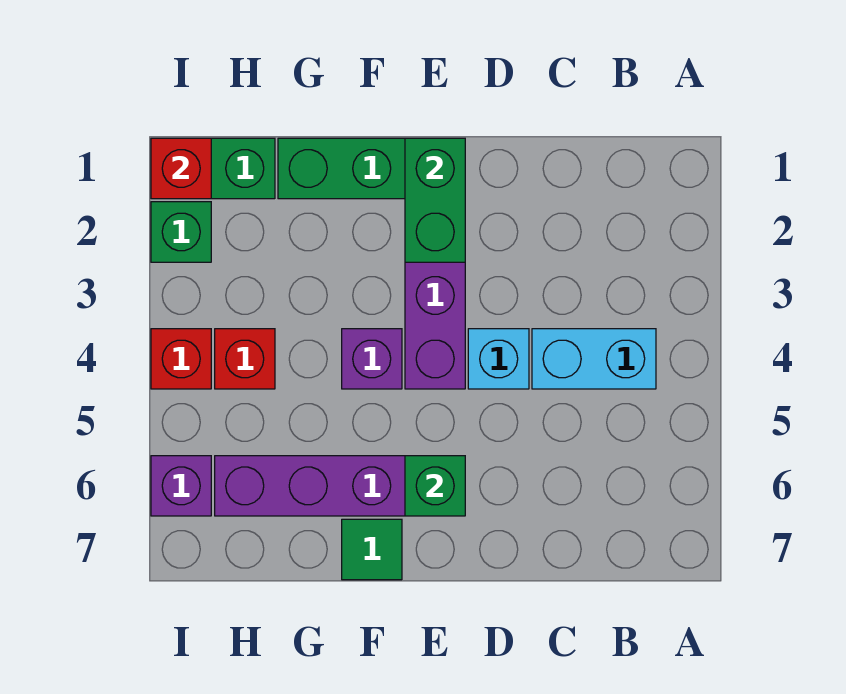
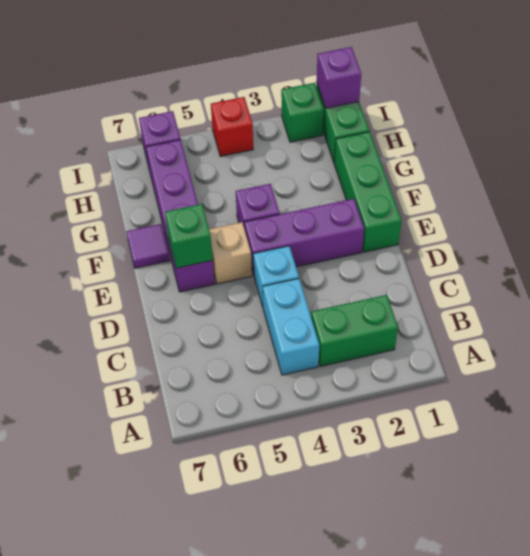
green brick E1:E2 level 2 -> green brick B2:B3 level 1
none -> tan brick E5 level 1
green tile F7 level 1 -> purple tile F7 level 1
red brick H4 level 1 -> none
red brick I1 level 2 -> purple brick I1 level 2

